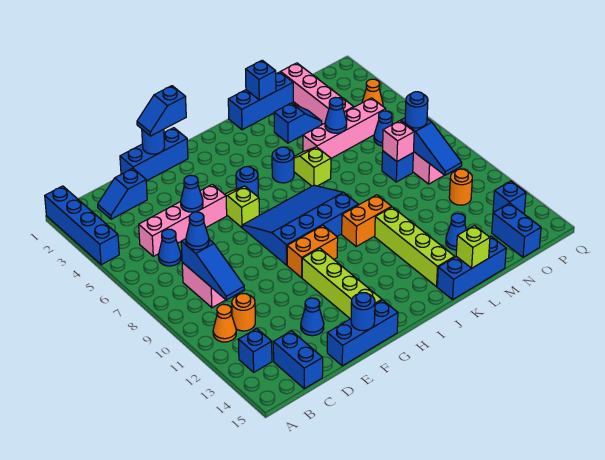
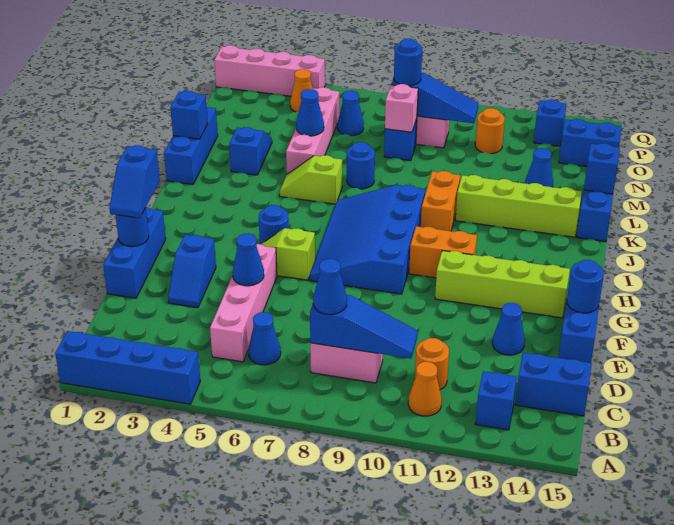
blue slope C2:D2 level 1 top D -> blue slope E3:F3 level 1 top F
orange brick G10:H10 level 1 -> orange brick H10:H11 level 1
blue round brick J5 level 1 -> blue round brick L7 level 1
lime brick L15 level 2 -> blue brick L15 level 2
pink brick N1:N4 level 1 -> pink brick Q1:Q4 level 1

